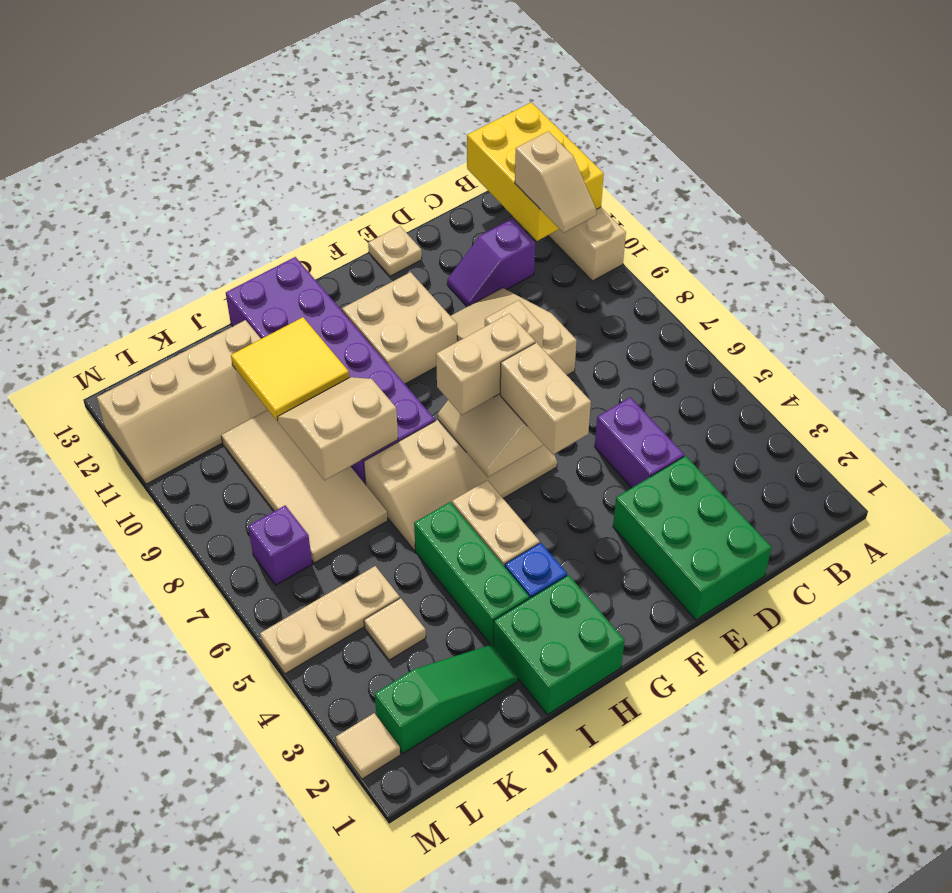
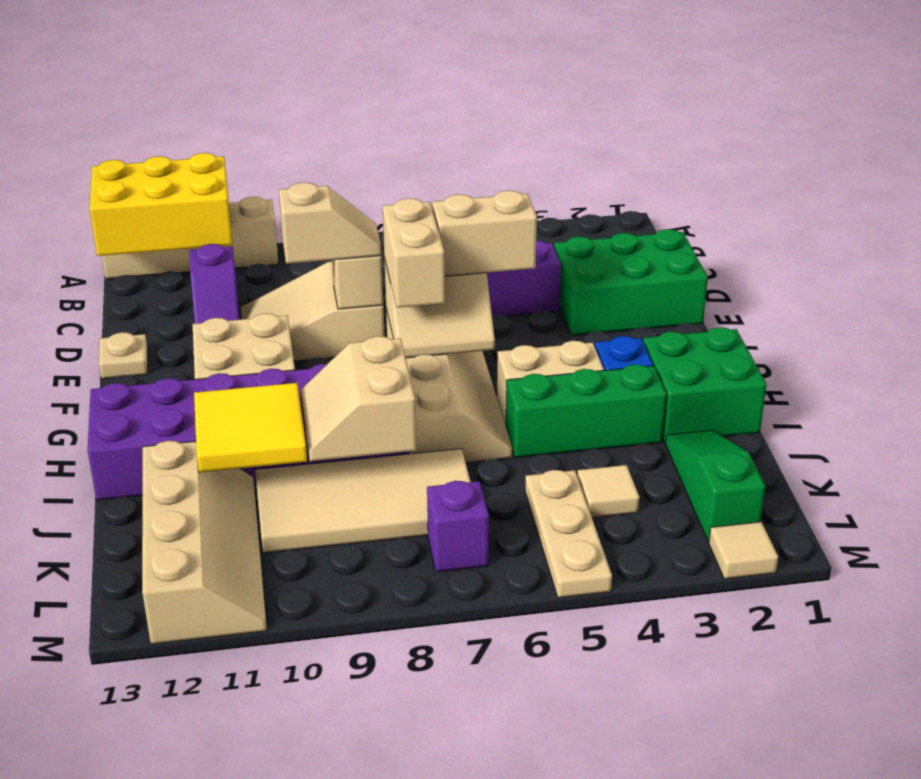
tan slope B10:B11 level 3 top 11 -> tan slope E8:E9 level 3 top 9

